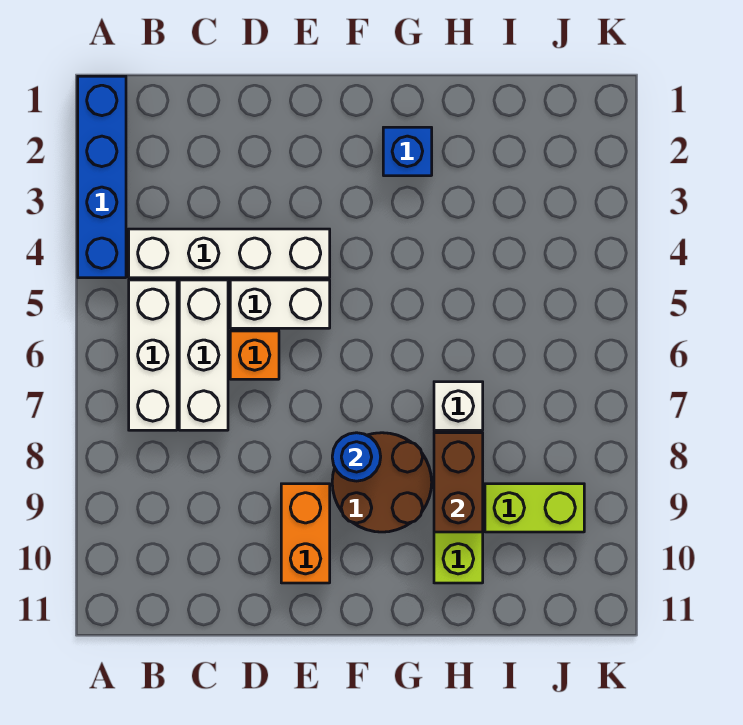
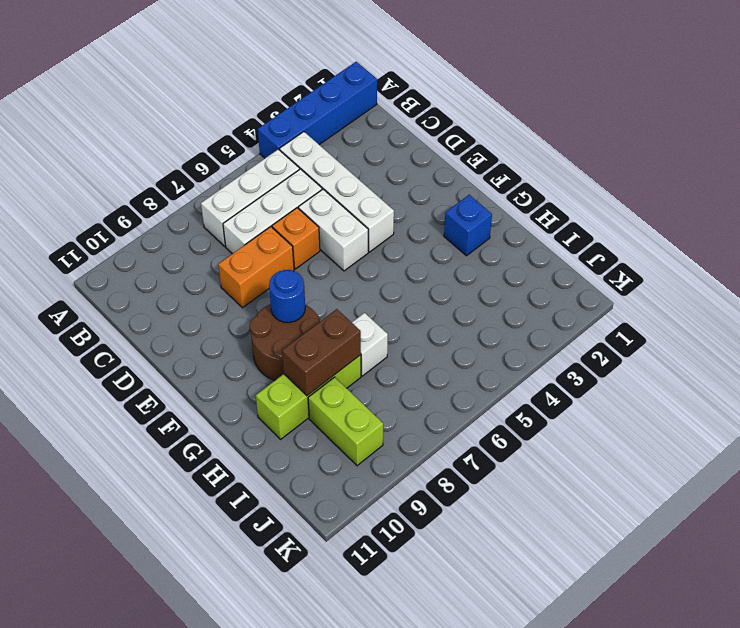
orange brick E9:E10 level 1 -> orange brick D7:D8 level 1

